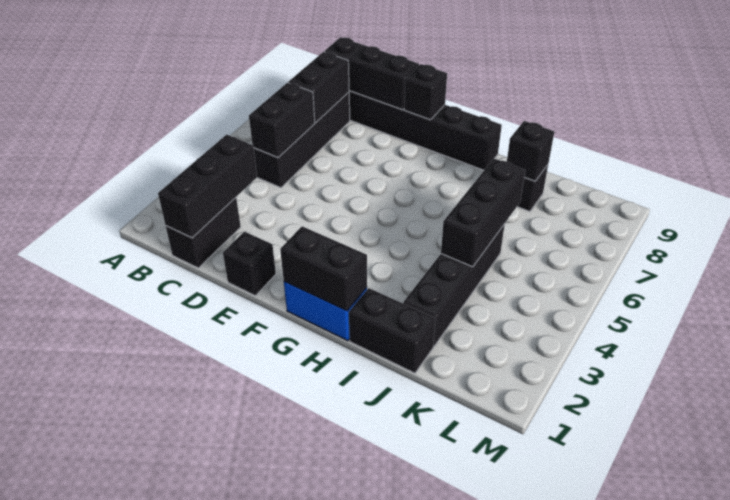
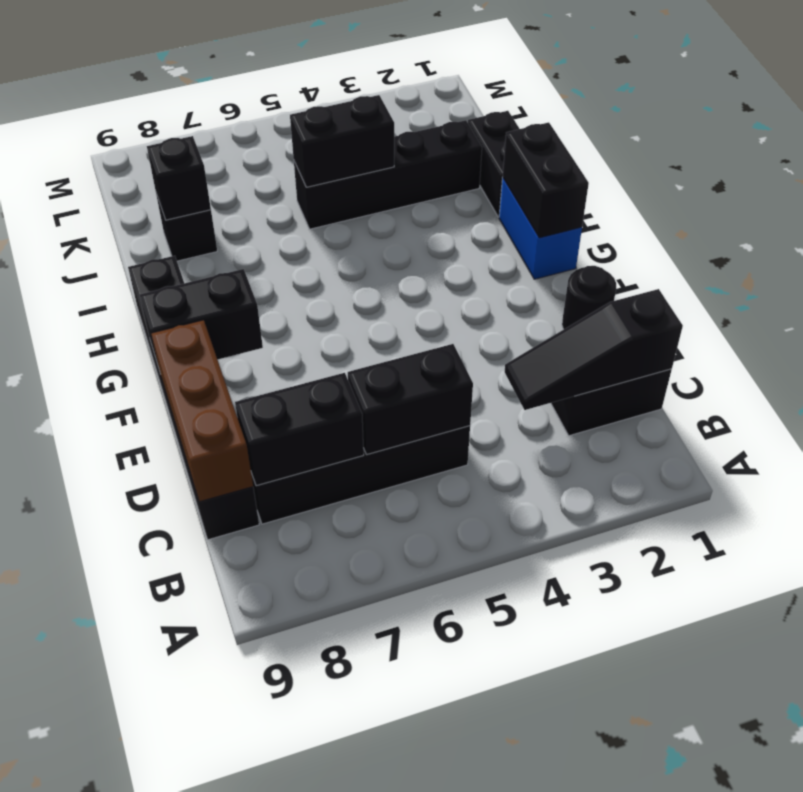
black brick C1:C3 level 2 -> black slope C1:C3 level 2 top 1
black brick C9:E9 level 2 -> brown brick C9:E9 level 2
black brick E1 level 1 -> black round brick E1 level 1
black brick F9 level 2 -> black brick F8:F9 level 2
black brick J4:J6 level 2 -> black brick J4:J5 level 2

